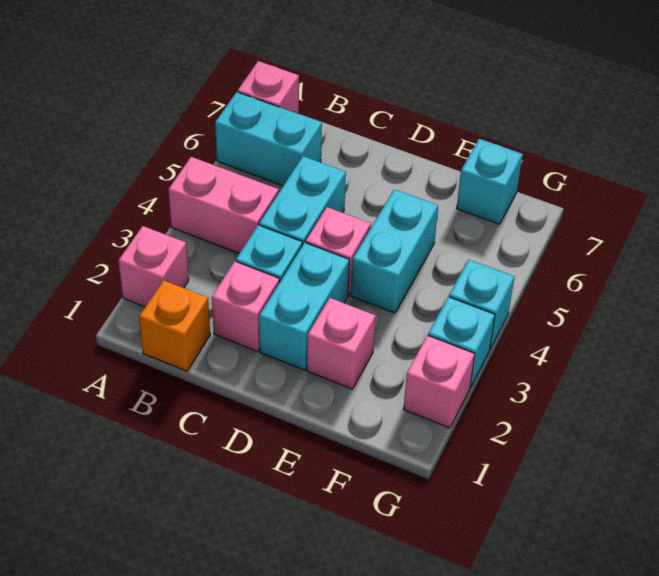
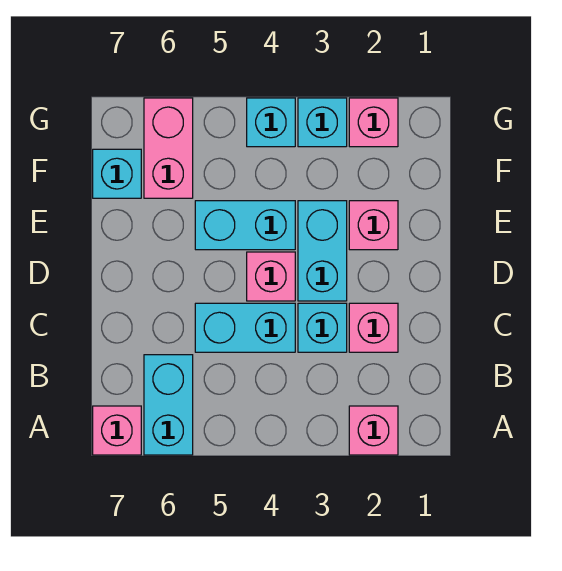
pink brick A4:B4 level 1 -> pink brick F6:G6 level 1
orange brick B1 level 1 -> none
cyan brick D2:D3 level 1 -> cyan brick D3:E3 level 1

